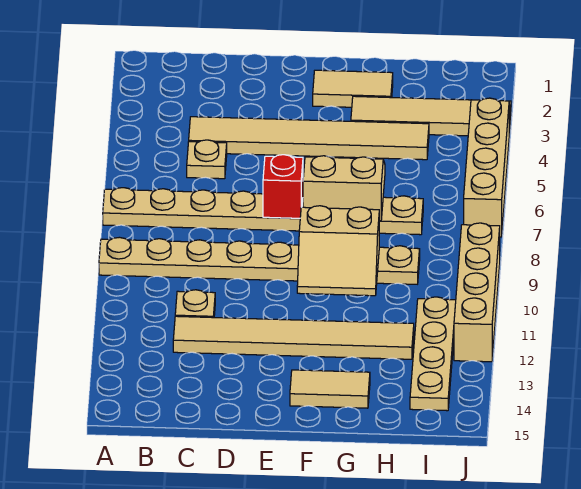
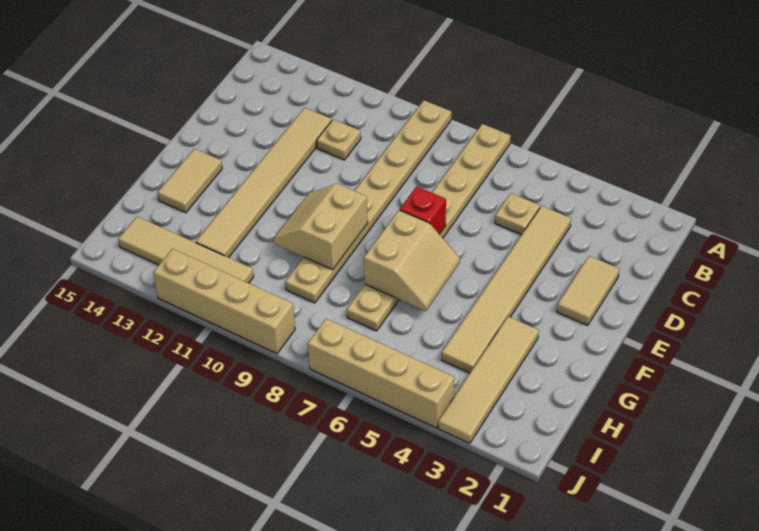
tan tile F2:G2 level 1 -> tan tile D2:E2 level 1
tan plate I11:I14 level 1 -> tan tile I11:I14 level 1

